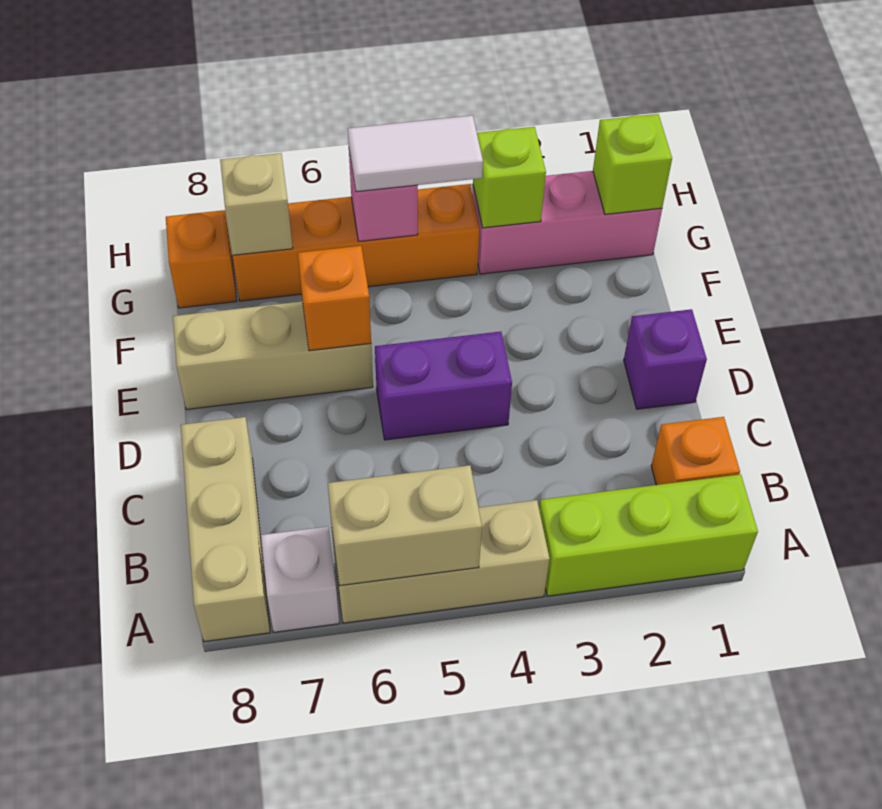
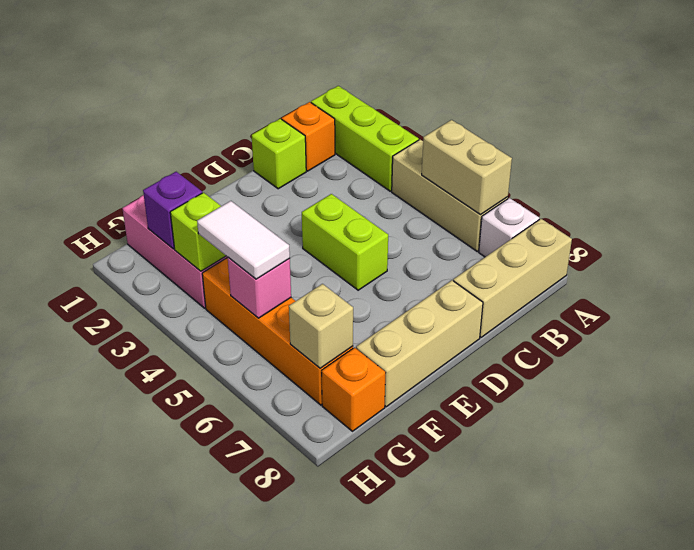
purple brick D1 level 1 -> purple brick G2 level 2
purple brick D4:D5 level 1 -> lime brick D4:D5 level 1
tan brick E6:E8 level 1 -> tan brick D8:F8 level 1
orange brick E6 level 2 -> none
lime brick G1 level 2 -> lime brick C1 level 1

